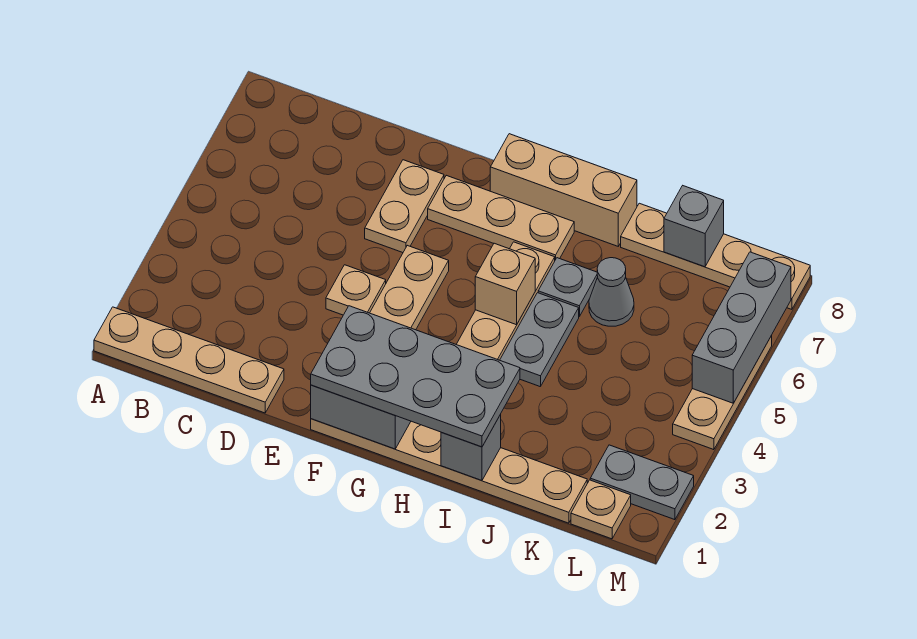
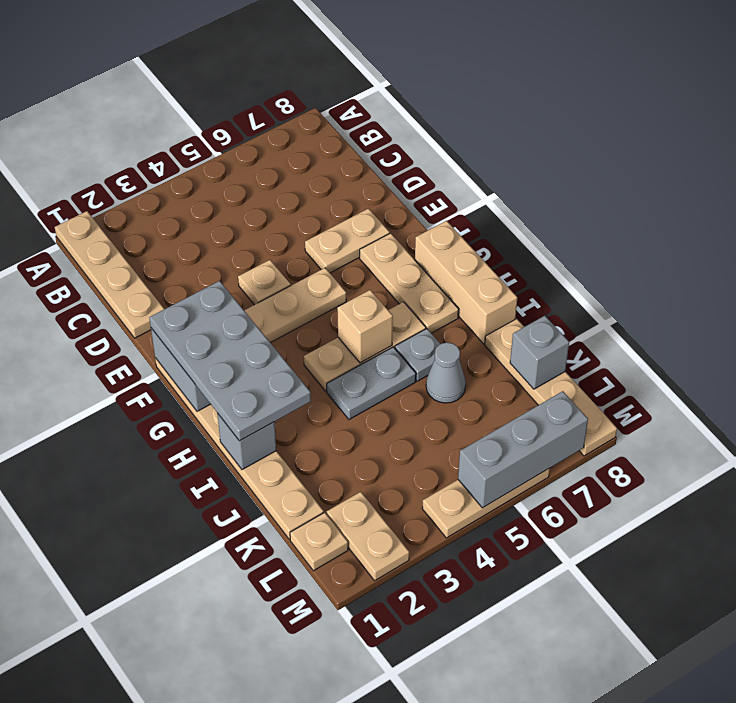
grey plate L2:M2 level 1 -> tan plate L2:M2 level 1

